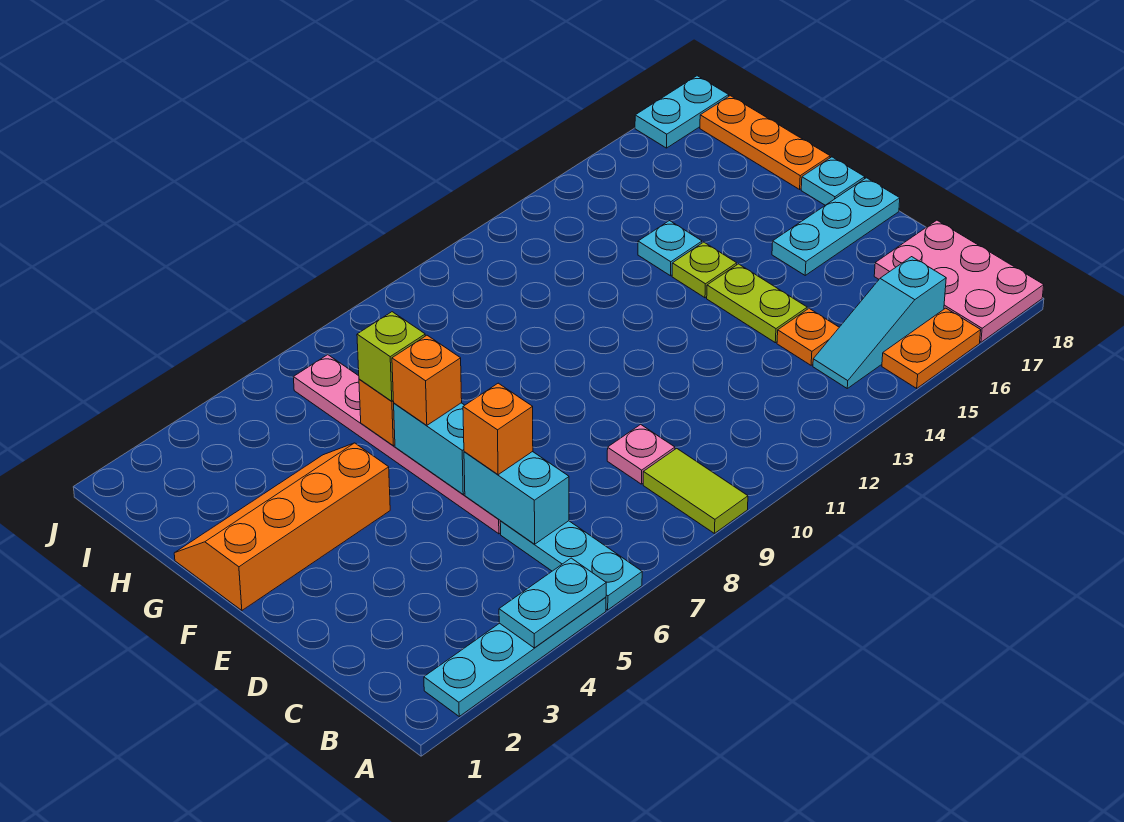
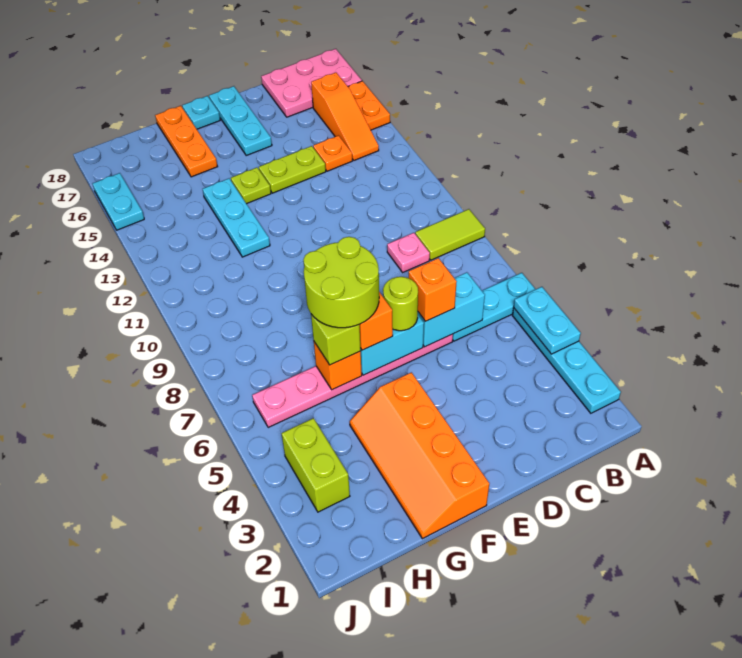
cyan slope B14:B16 level 1 top 16 -> orange slope B14:B16 level 1 top 16
none -> lime round brick E6 level 3
none -> lime round brick F6:G7 level 4
cyan plate G14 level 1 -> cyan plate G12:G14 level 1
orange plate G18:I18 level 1 -> orange plate G16:G18 level 1
none -> lime brick I3:I4 level 1
cyan plate J17:J18 level 1 -> cyan plate J15:J16 level 1

